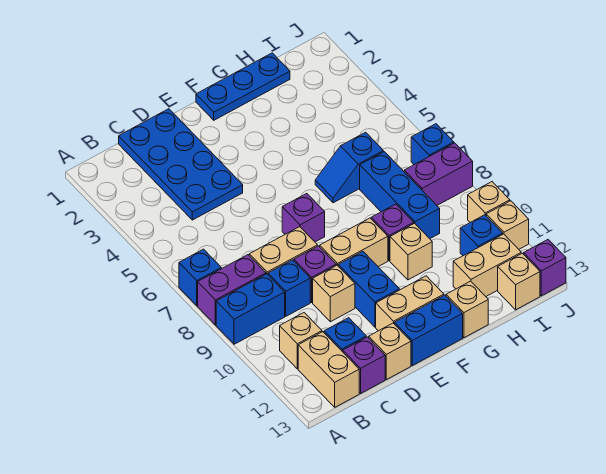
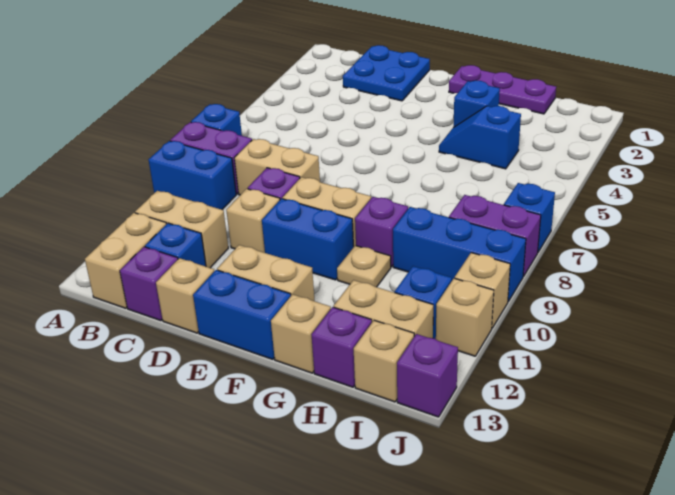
tan brick B11 level 1 -> tan brick B11:C11 level 1
blue plate C1:D4 level 1 -> blue plate C1:D2 level 1
blue brick C9 level 1 -> blue brick G3 level 1
purple brick E7 level 1 -> purple brick H13 level 1
blue brick E10:E11 level 1 -> blue brick E10:F10 level 1
blue plate F1:H1 level 1 -> purple plate F1:H1 level 1
blue slope G6:H6 level 1 top H -> blue slope G4:H4 level 1 top H
tan brick G10 level 1 -> tan plate G10 level 1
blue brick H7:H9 level 1 -> blue brick H9:J9 level 1

